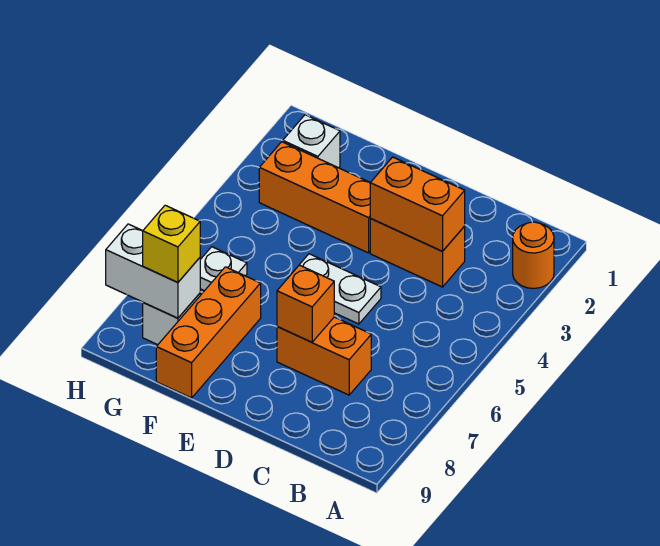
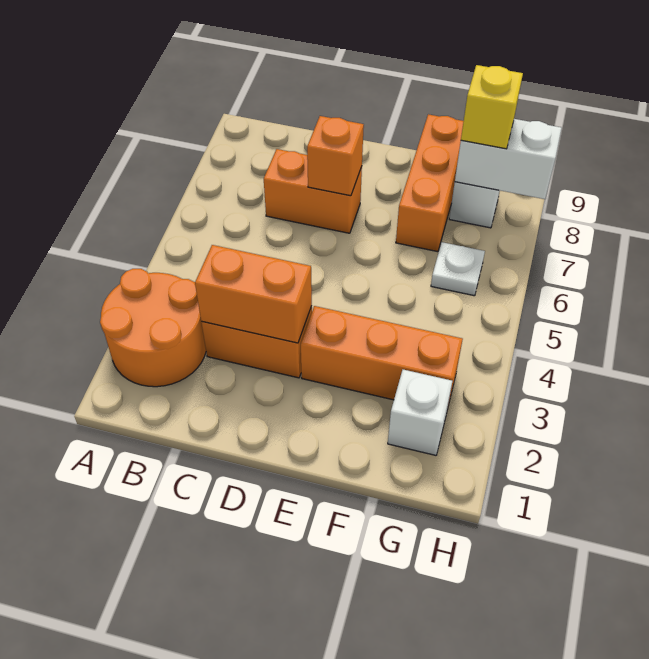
orange round brick A2 level 1 -> orange round brick A2:B3 level 1
white plate D5:E5 level 1 -> none

